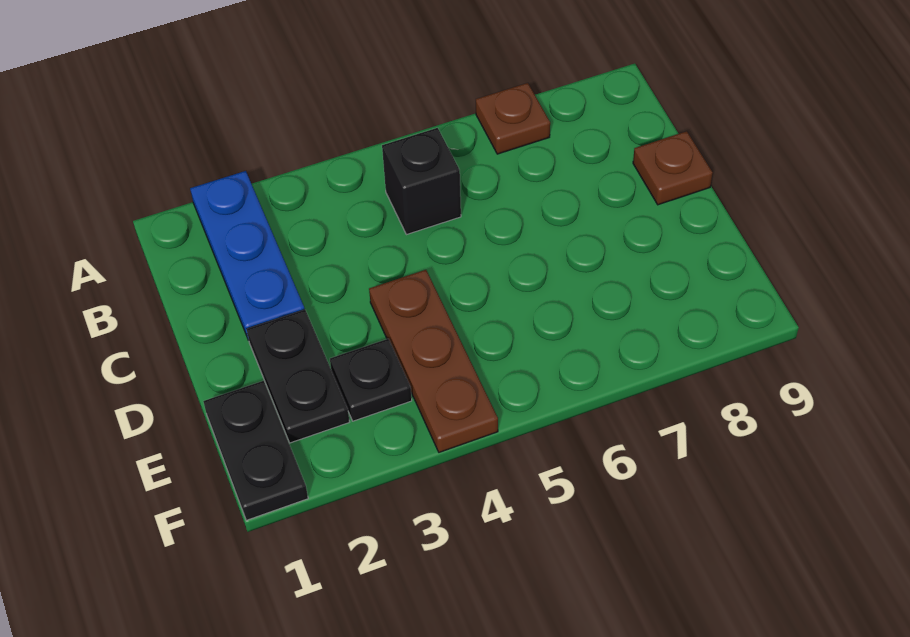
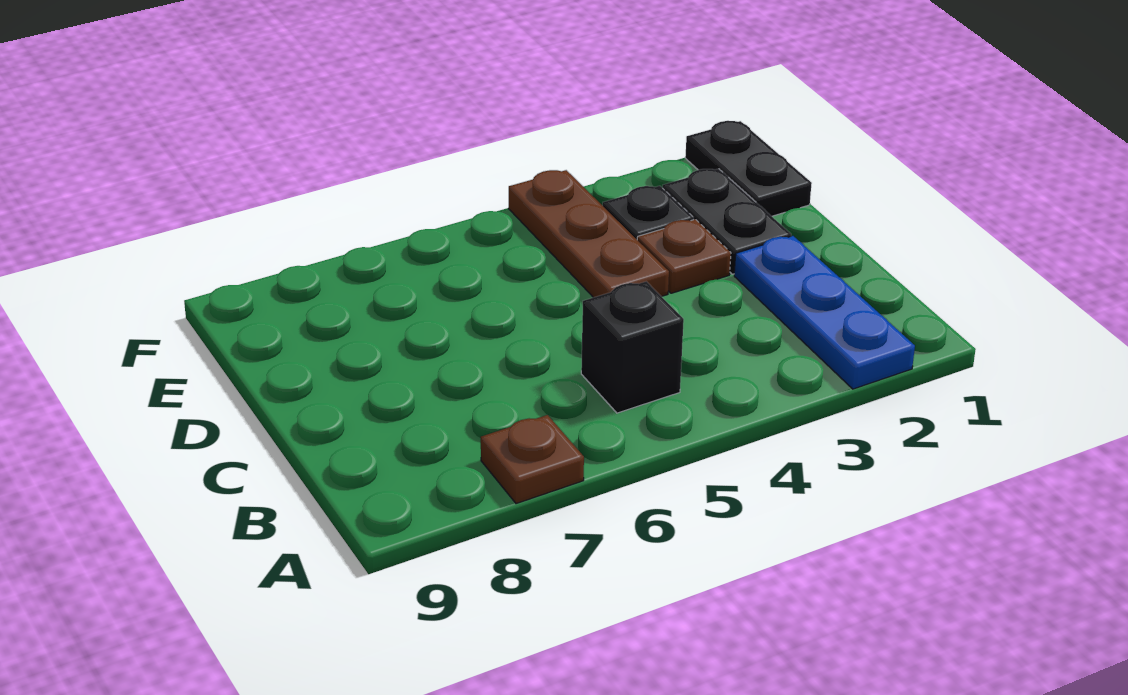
brown plate C9 level 1 -> brown plate D3 level 1

